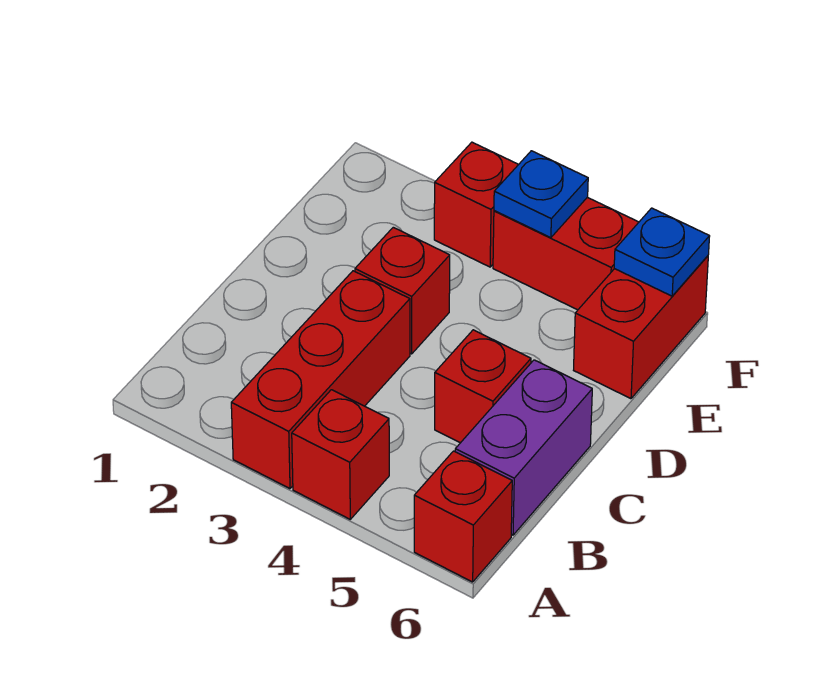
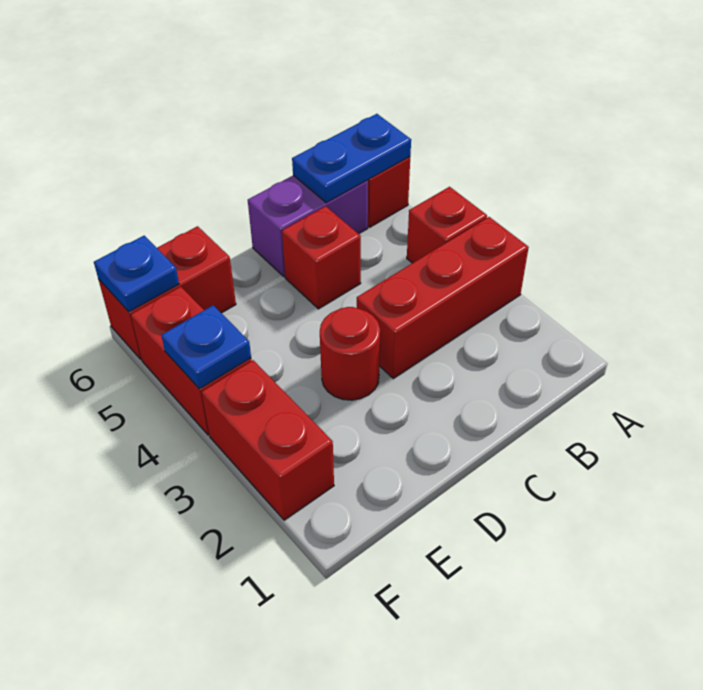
none -> blue plate A6:B6 level 2
red brick D3 level 1 -> red round brick D3 level 1
red brick F3 level 1 -> red brick F2:F3 level 1

